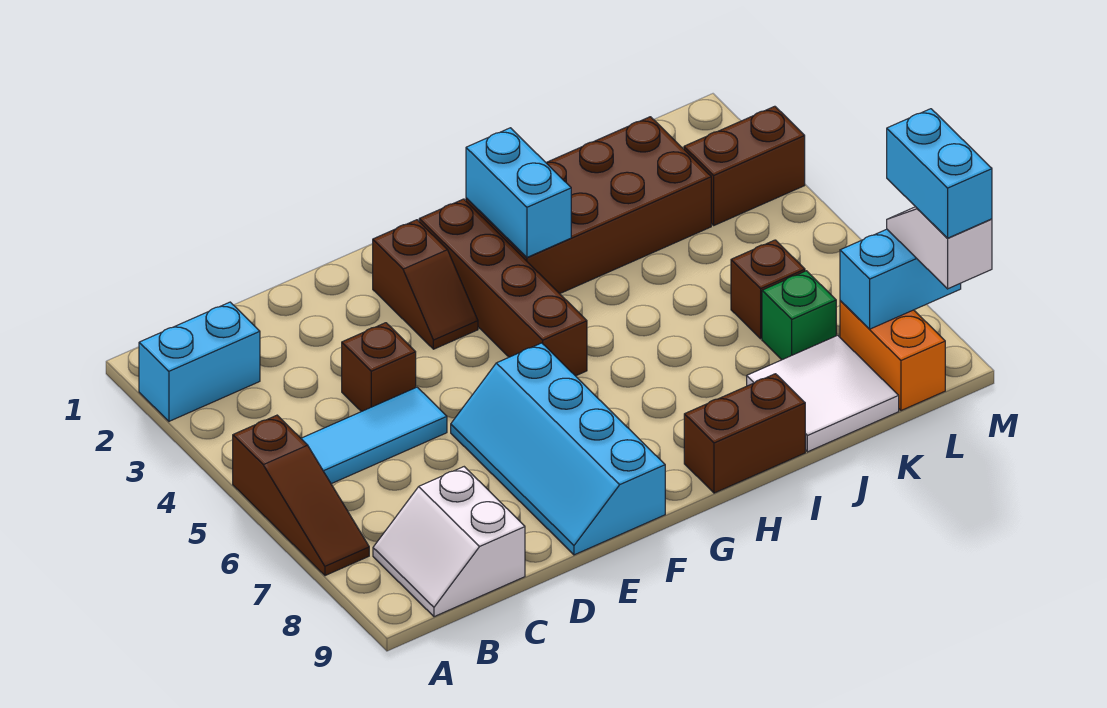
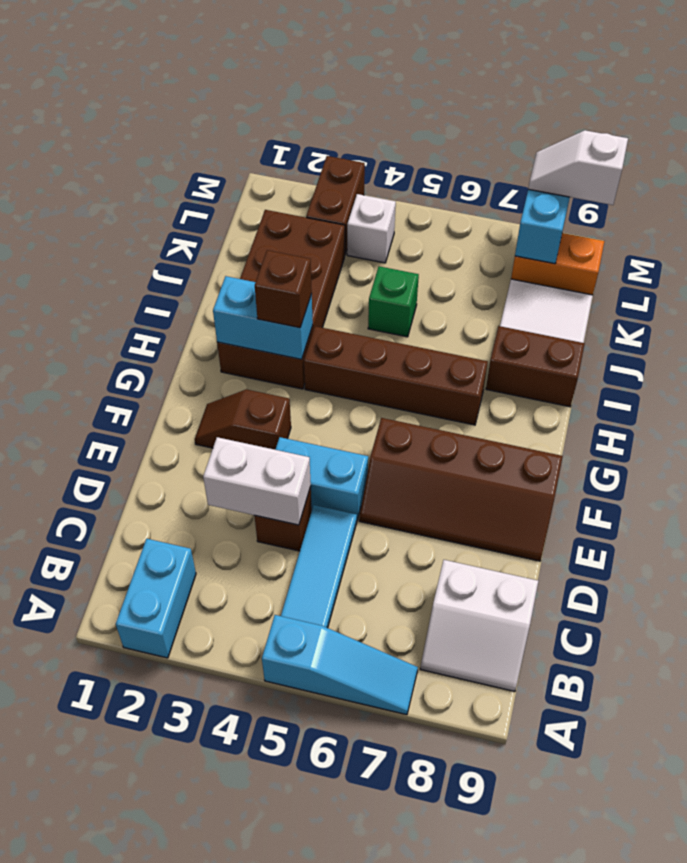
brown slope A5:A7 level 1 top 5 -> cyan slope A5:A7 level 1 top 5
none -> white brick D3:D4 level 2
cyan slope E6:F9 level 1 top F -> brown slope E6:F9 level 1 top F
brown slope F2:F3 level 1 top 2 -> brown slope F2:F3 level 1 top 3
brown brick G2:G5 level 1 -> brown brick H4:H7 level 1
brown brick H9:I9 level 1 -> brown brick I8:I9 level 1
brown brick K6 level 1 -> brown brick H3 level 3
green brick K7 level 1 -> green brick J5 level 1
none -> white brick L4 level 1
cyan brick M8:M9 level 4 -> cyan brick E4:E5 level 1

